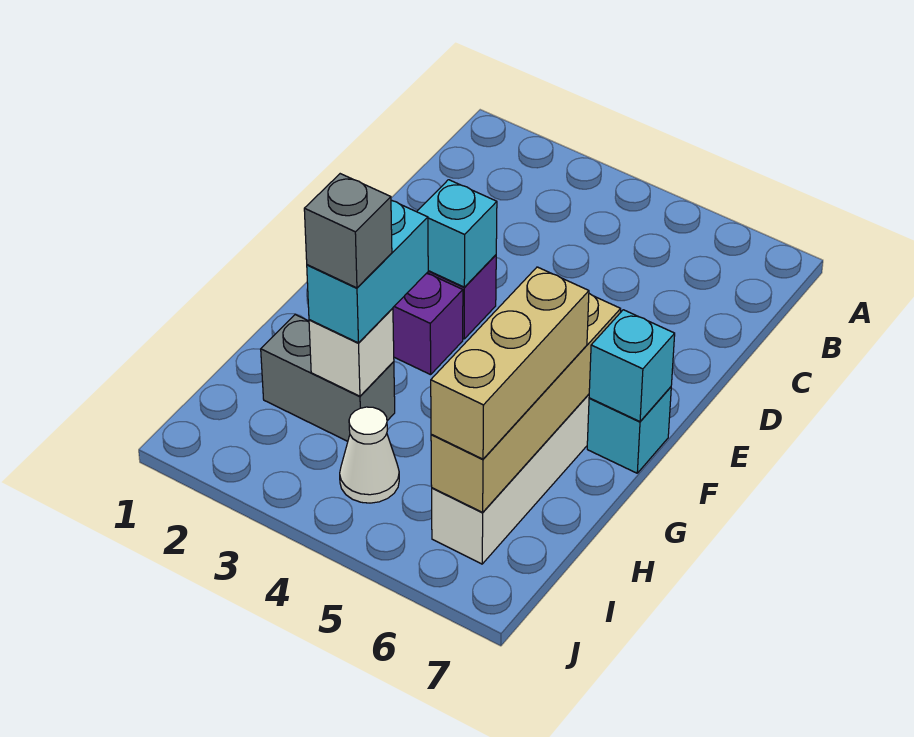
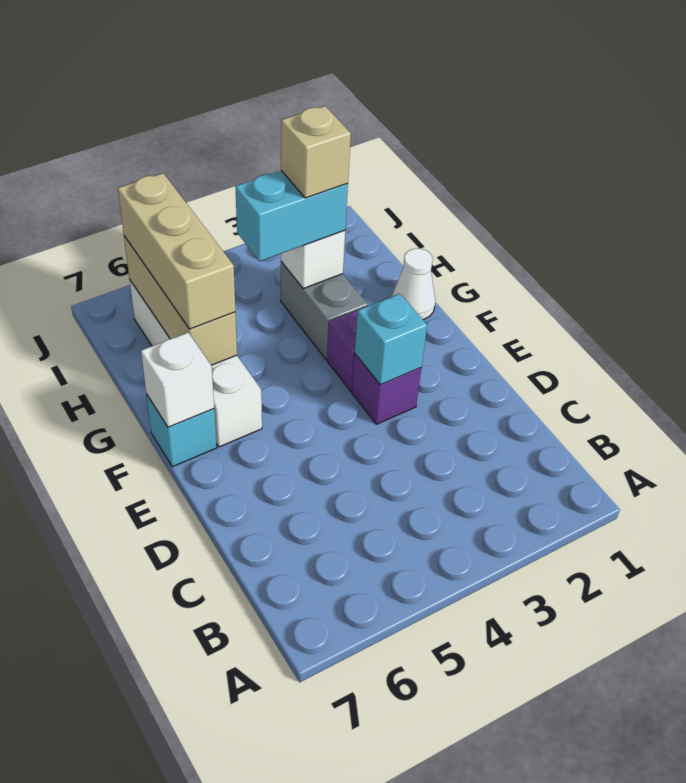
tan brick F6:I6 level 2 -> tan brick G6:I6 level 2
cyan brick F7 level 2 -> white brick F7 level 2
cyan brick G3:H3 level 3 -> cyan brick H3:H4 level 3
grey brick H2:H3 level 1 -> grey brick G3:H3 level 1
grey brick H3 level 4 -> tan brick H3 level 4
white cone I4 level 1 -> white cone G1 level 1

